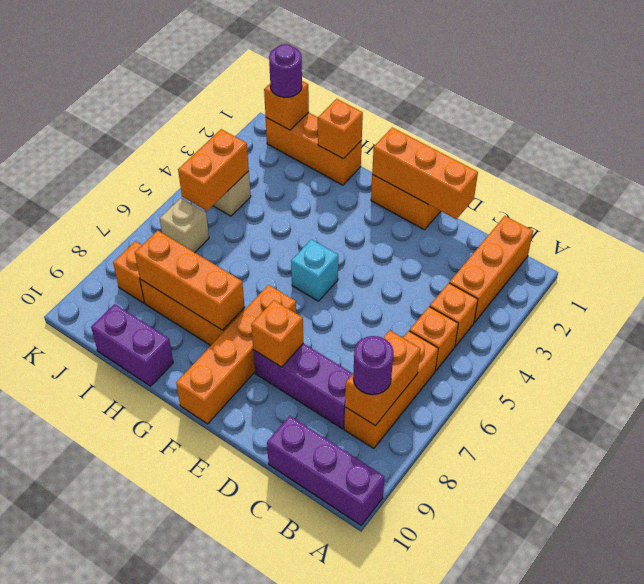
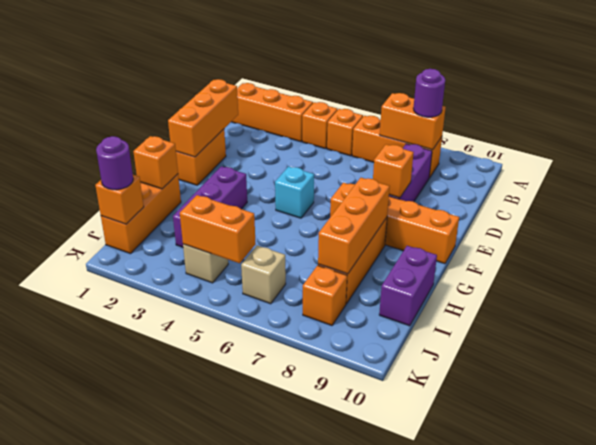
purple brick A10:C10 level 1 -> purple brick G3:I3 level 1

